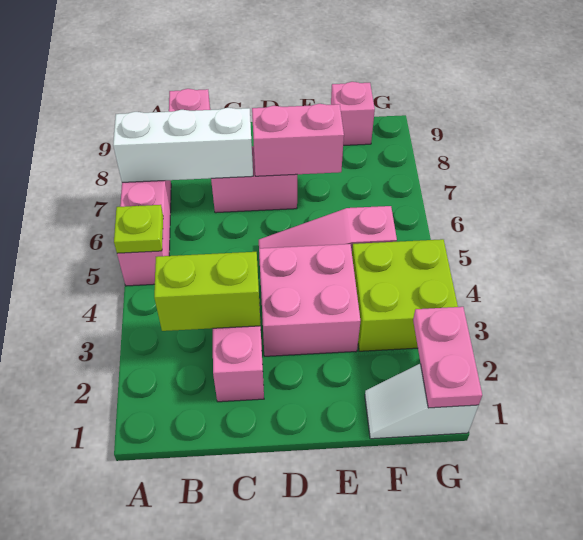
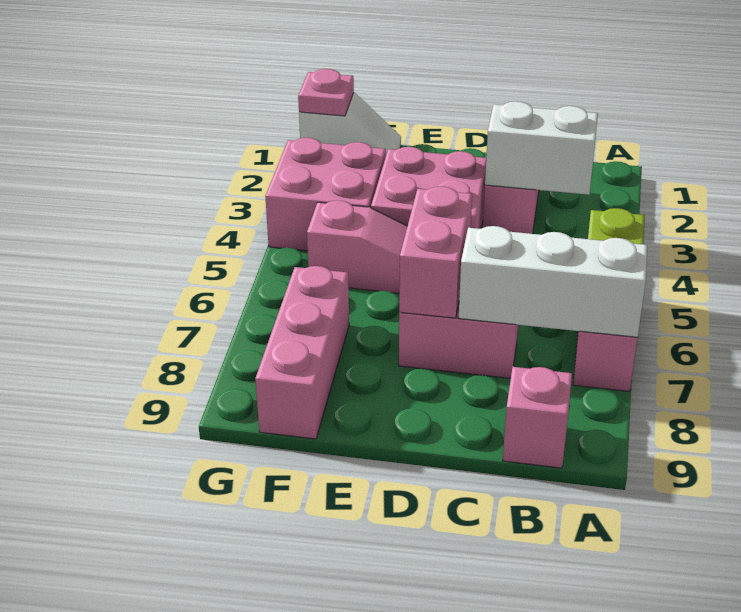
lime brick B3:C3 level 2 -> white brick B3:C3 level 2
pink brick D7:E7 level 2 -> pink brick D6:D7 level 2
lime brick F3:G4 level 1 -> pink brick F3:G4 level 1
pink brick F9 level 1 -> pink brick F7:F9 level 1
pink plate G1:G2 level 2 -> pink plate G1 level 2

